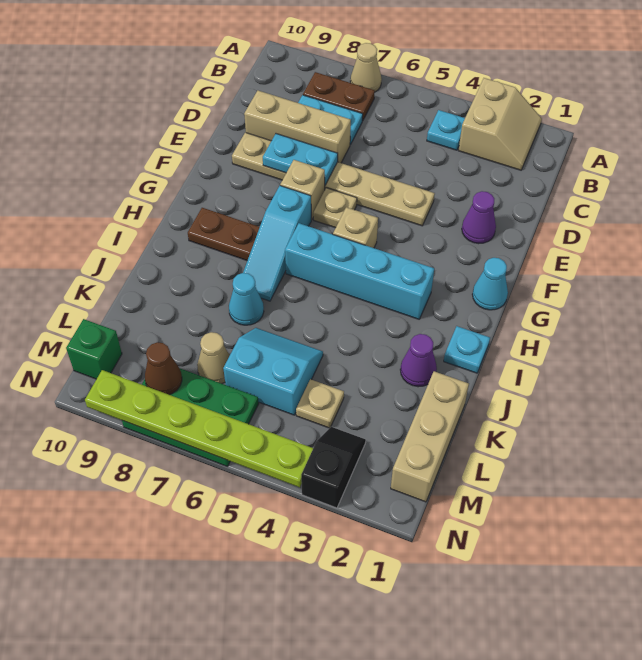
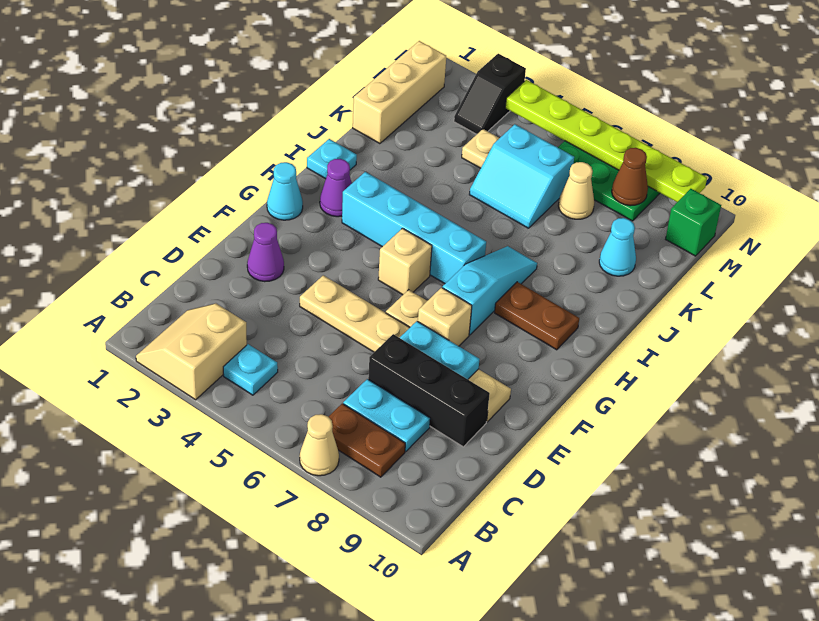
tan brick D7:D9 level 1 -> black brick D7:D9 level 1
purple cone J2 level 1 -> purple cone H2 level 1
cyan cone J7 level 1 -> cyan cone K9 level 1

